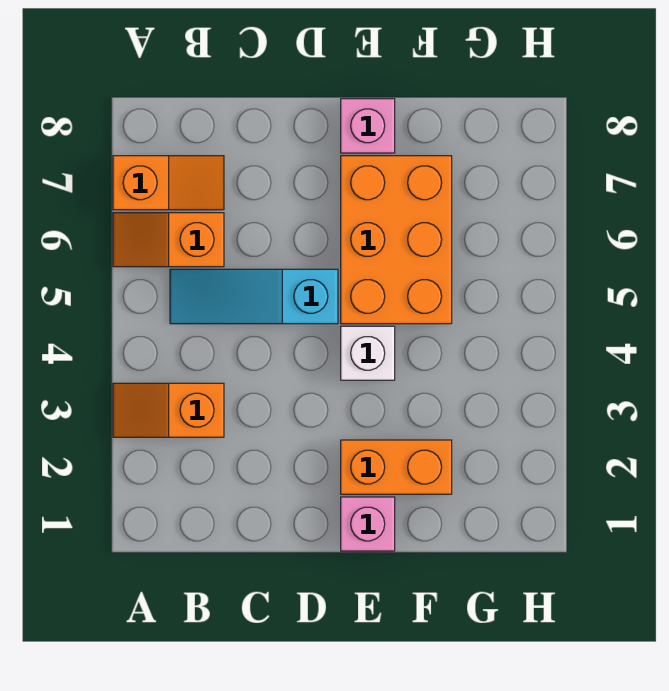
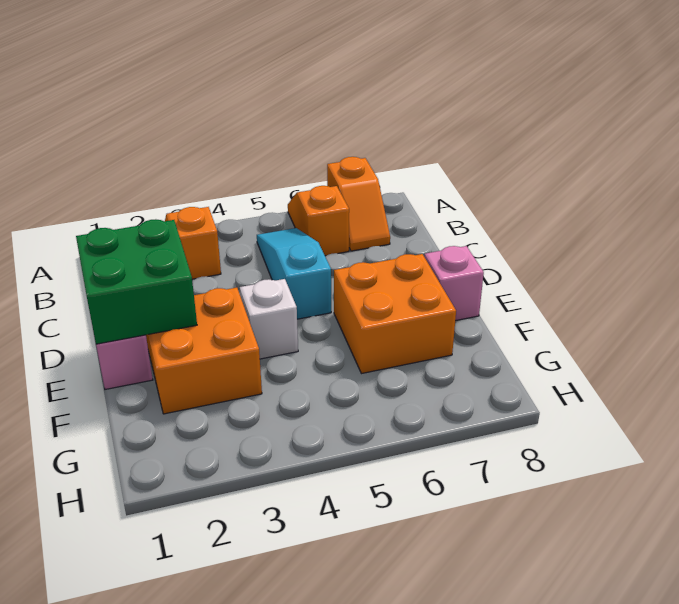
none -> green brick D1:E2 level 2
orange brick E2:F2 level 1 -> orange brick E2:F3 level 1
orange brick E5:F7 level 1 -> orange brick E6:F7 level 1

